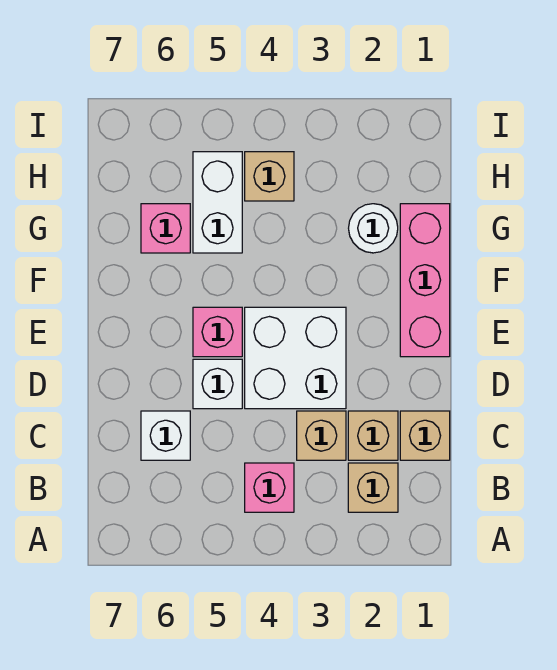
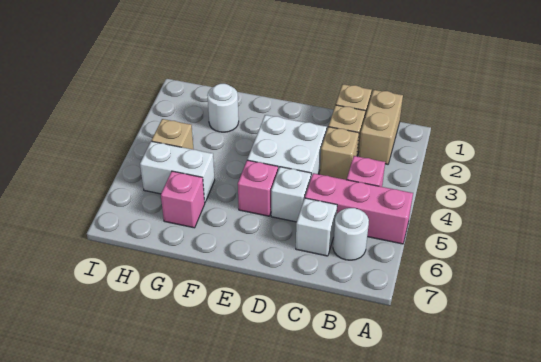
tan brick B2 level 1 -> tan brick B1:B2 level 1
none -> white round brick B6 level 1
pink brick E1:G1 level 1 -> pink brick A5:C5 level 1

